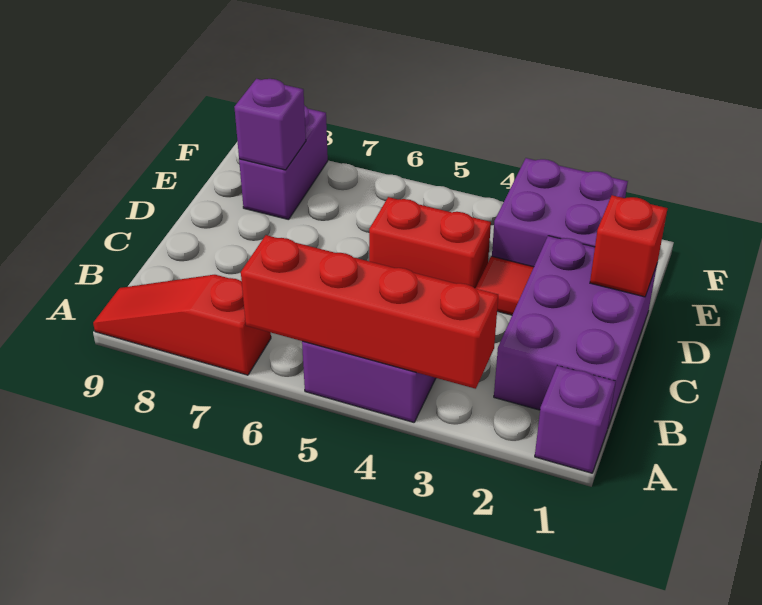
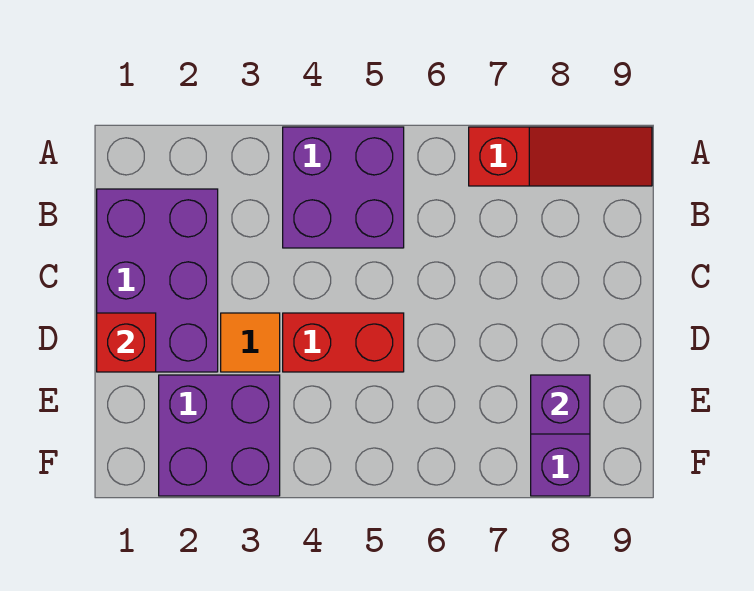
purple brick A1 level 1 -> none
red brick A3:A6 level 2 -> none
red tile D3 level 1 -> orange tile D3 level 1

